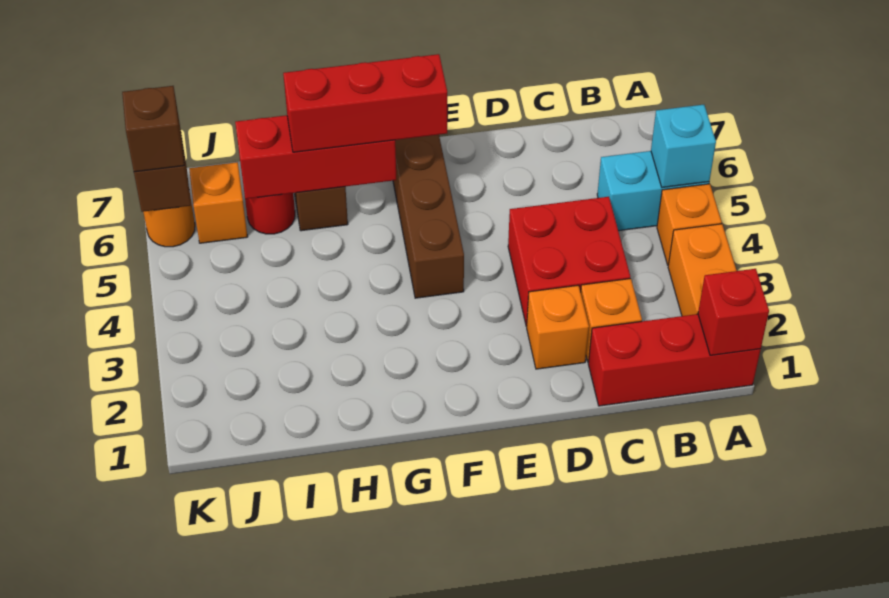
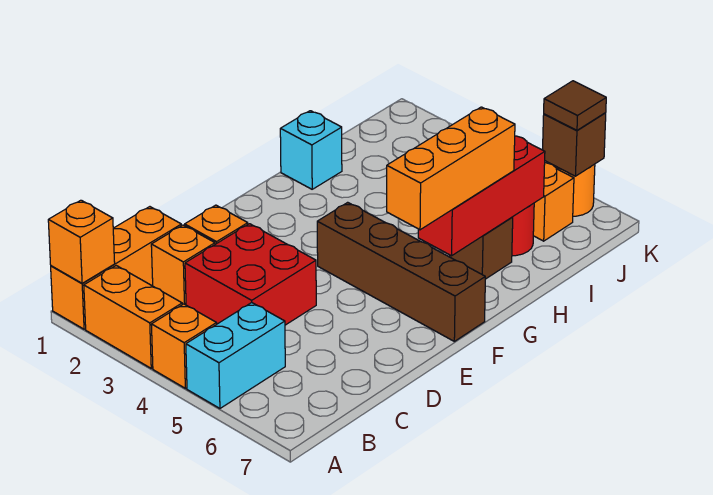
red brick A1:C1 level 1 -> orange brick A1:C1 level 1
red brick A1 level 2 -> orange brick A1 level 2
cyan brick A5 level 2 -> cyan brick H1 level 1
red brick F6:H6 level 3 -> orange brick F6:H6 level 3
brown brick K6 level 3 -> brown tile K6 level 3

